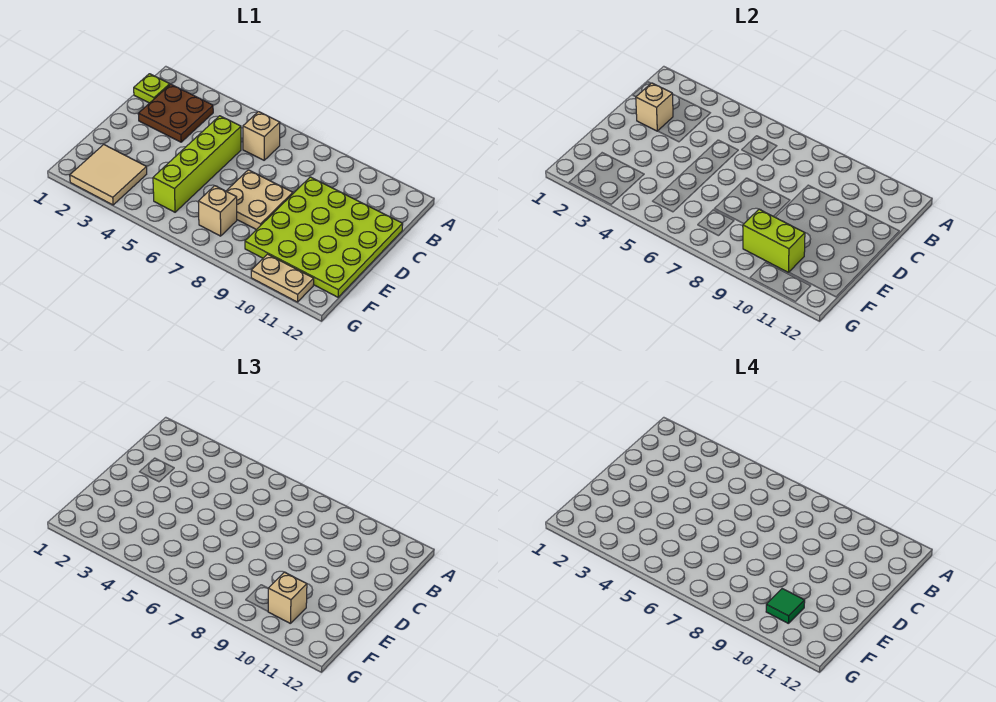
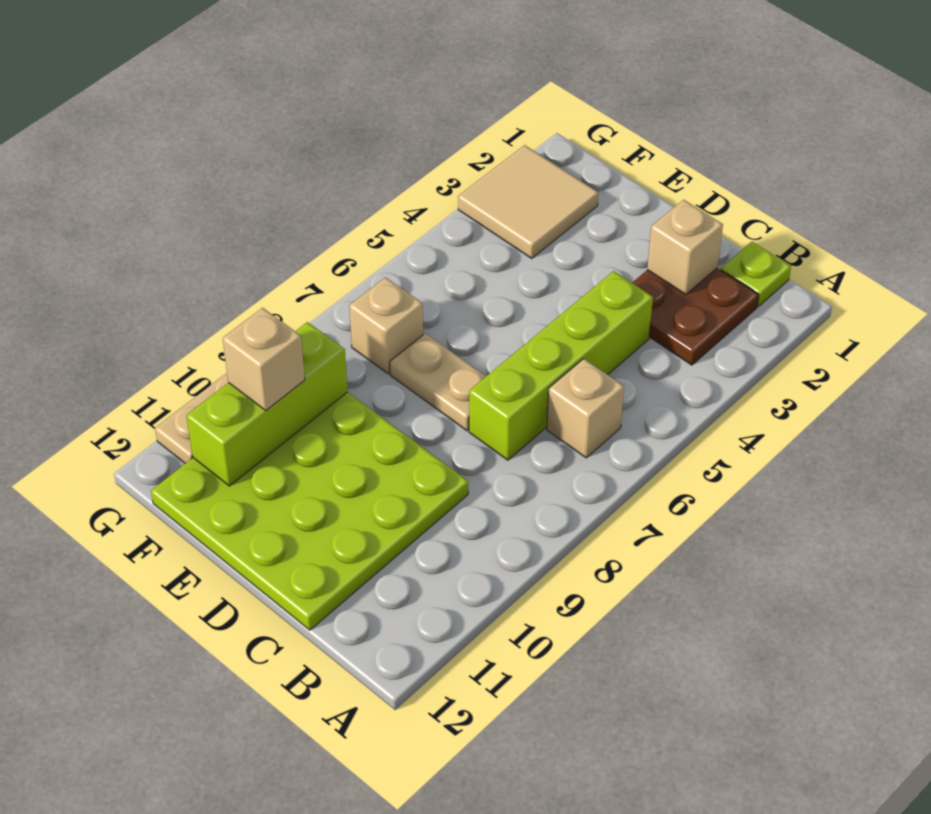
lime brick C5:F5 level 1 -> lime brick C4:C7 level 1
tan plate D7:E8 level 1 -> tan plate D7:E7 level 1
lime brick F9:F10 level 2 -> lime brick F9:F11 level 2
green tile F10 level 4 -> none

